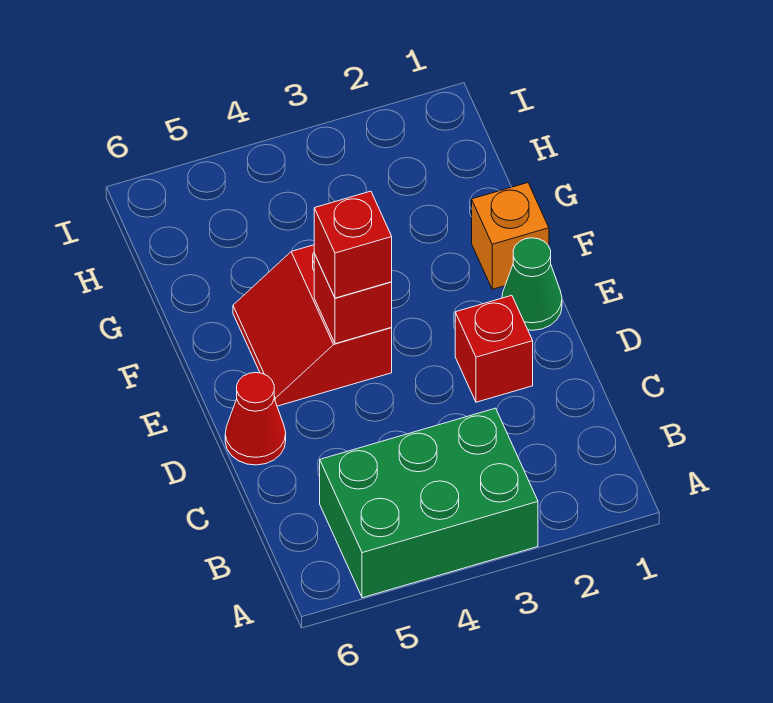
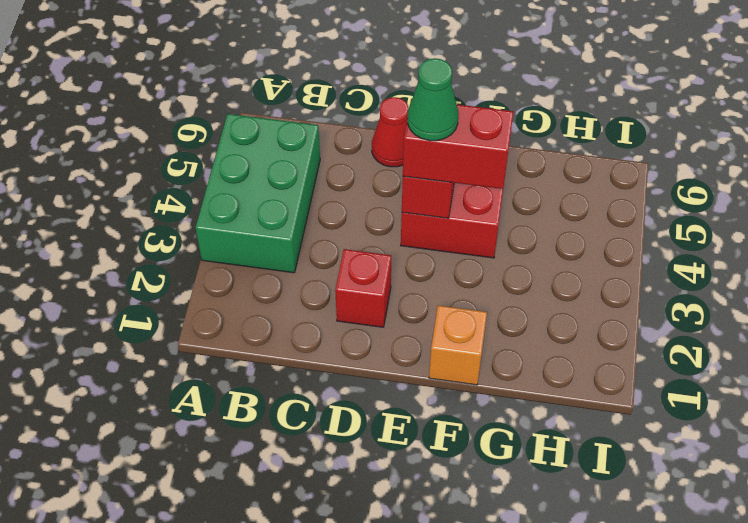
green cone E1 level 1 -> green cone E4 level 4
red brick E4 level 3 -> red brick E4:F4 level 3

